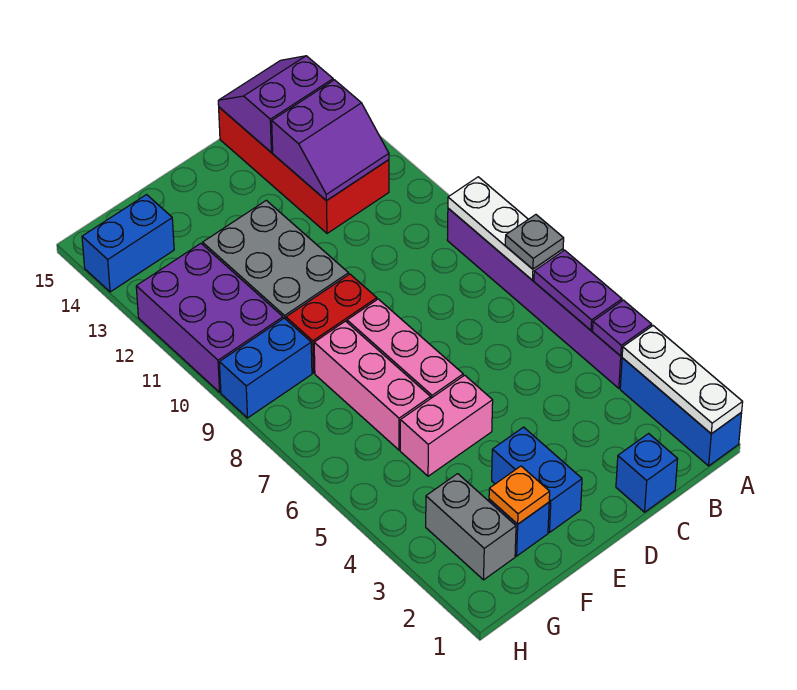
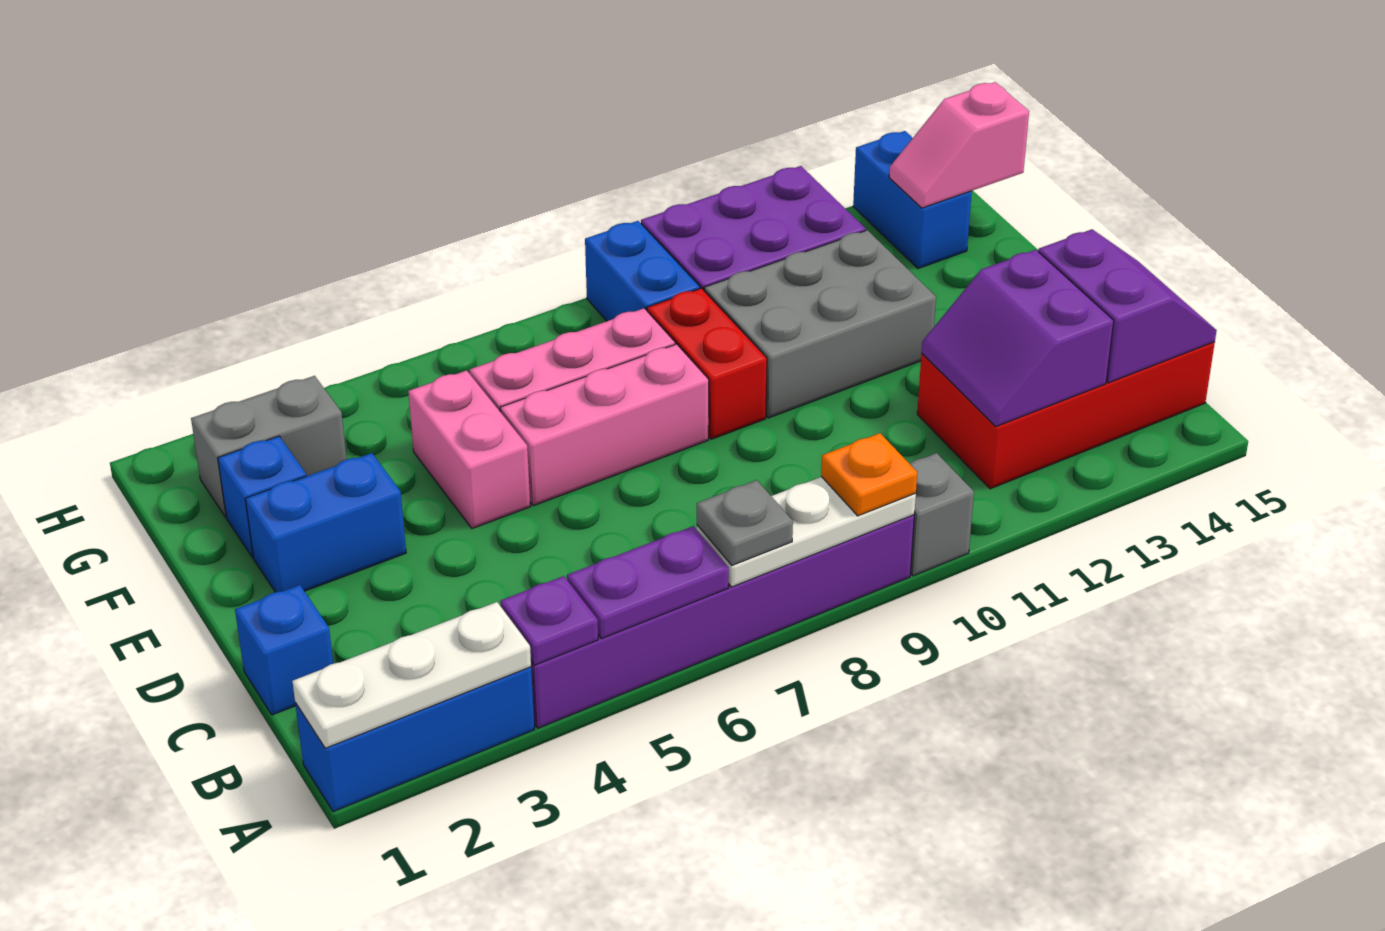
none -> grey brick A10 level 1
orange plate F2 level 2 -> orange plate A9 level 3
none -> pink slope G14:G15 level 2 top 15

